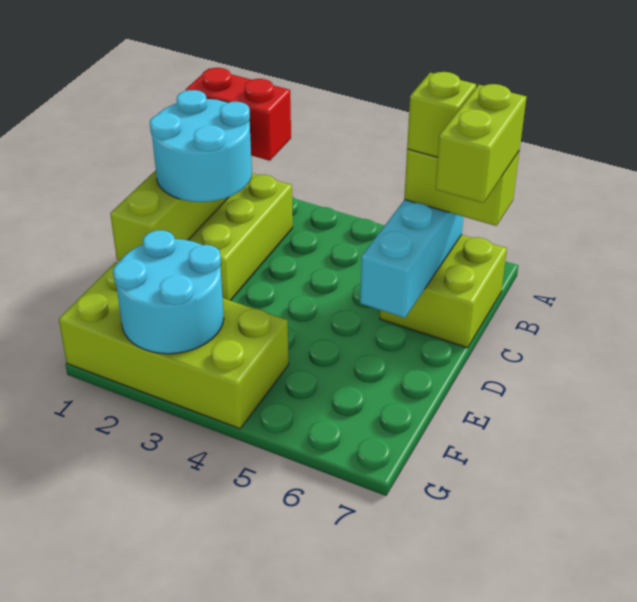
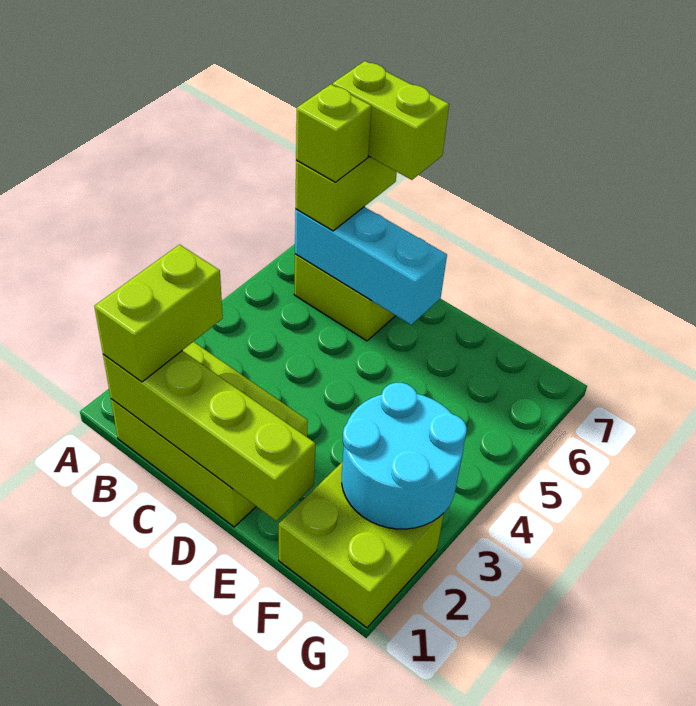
red brick B1:B2 level 3 -> lime brick B1:B2 level 3
cyan round brick C1:D2 level 3 -> none
lime brick F1:G4 level 1 -> lime brick F1:G2 level 1

